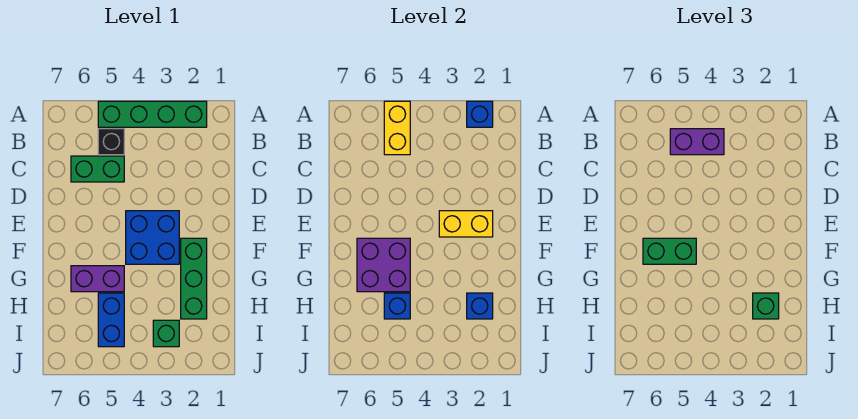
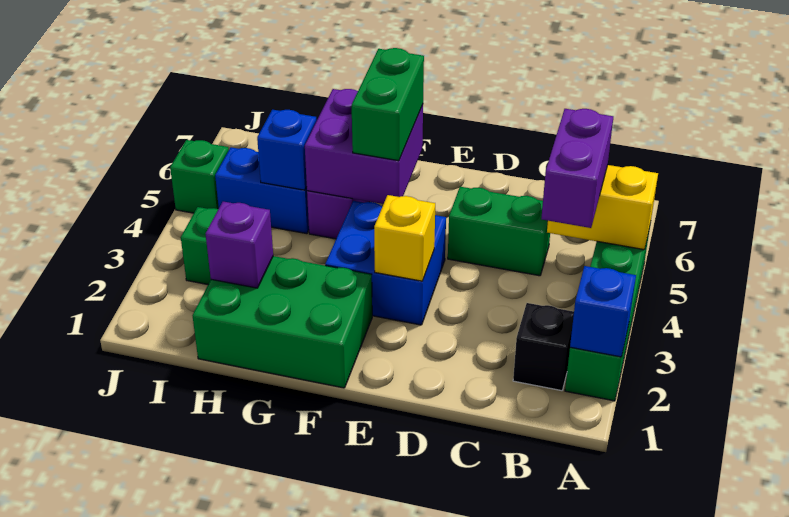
black brick B5 level 1 -> black brick B2 level 1
green brick C5:C6 level 1 -> green brick C5:D5 level 1
yellow brick E2:E3 level 2 -> yellow brick E3 level 2
green brick F2:H2 level 1 -> green brick F1:H2 level 1
blue brick H2 level 2 -> purple brick H2 level 2
green brick H2 level 3 -> green brick J5 level 1

